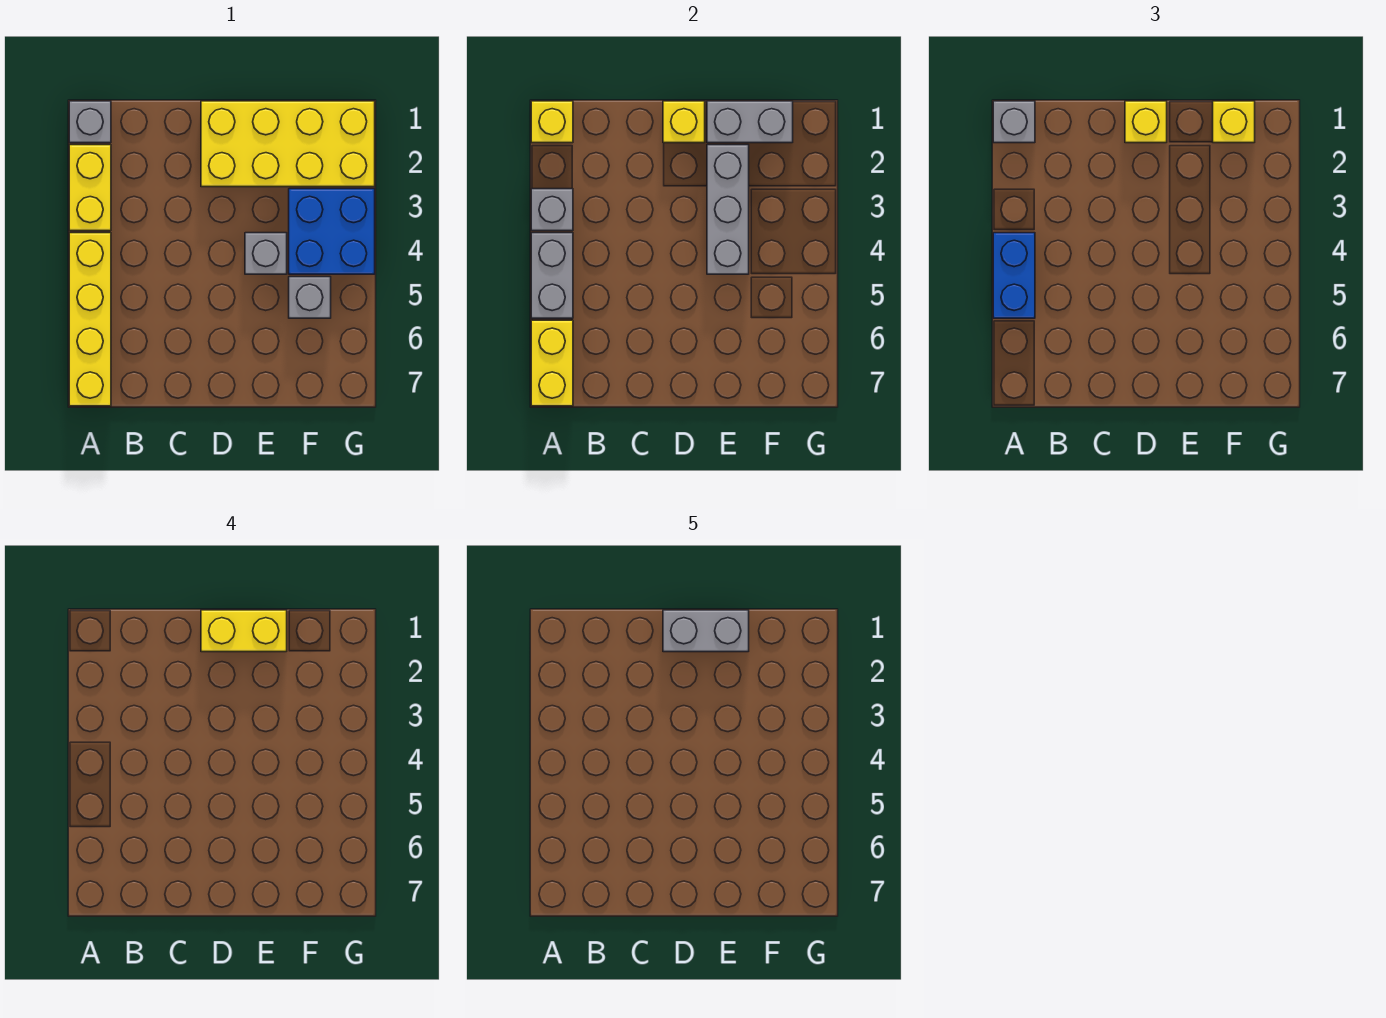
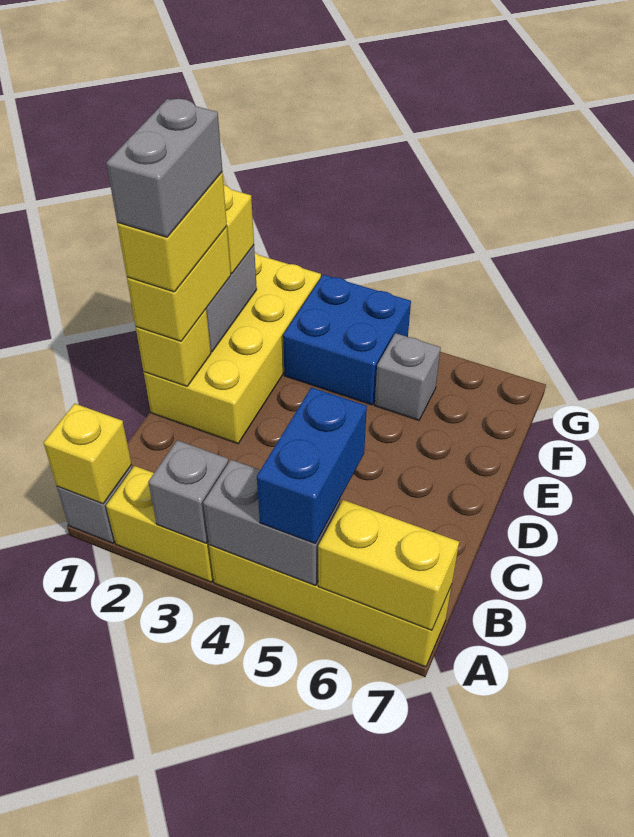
grey brick A1 level 3 -> none
blue brick A4:A5 level 3 -> blue brick A5:B5 level 3
yellow brick D1 level 3 -> yellow brick D1:E1 level 3
grey brick E2:E4 level 2 -> none
grey brick E4 level 1 -> none

